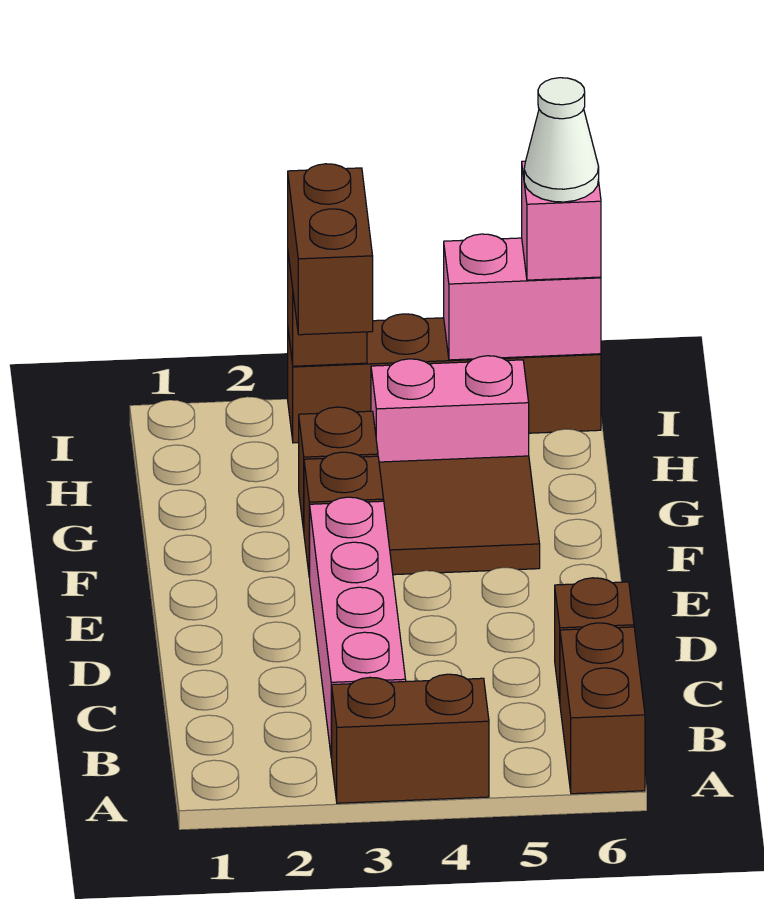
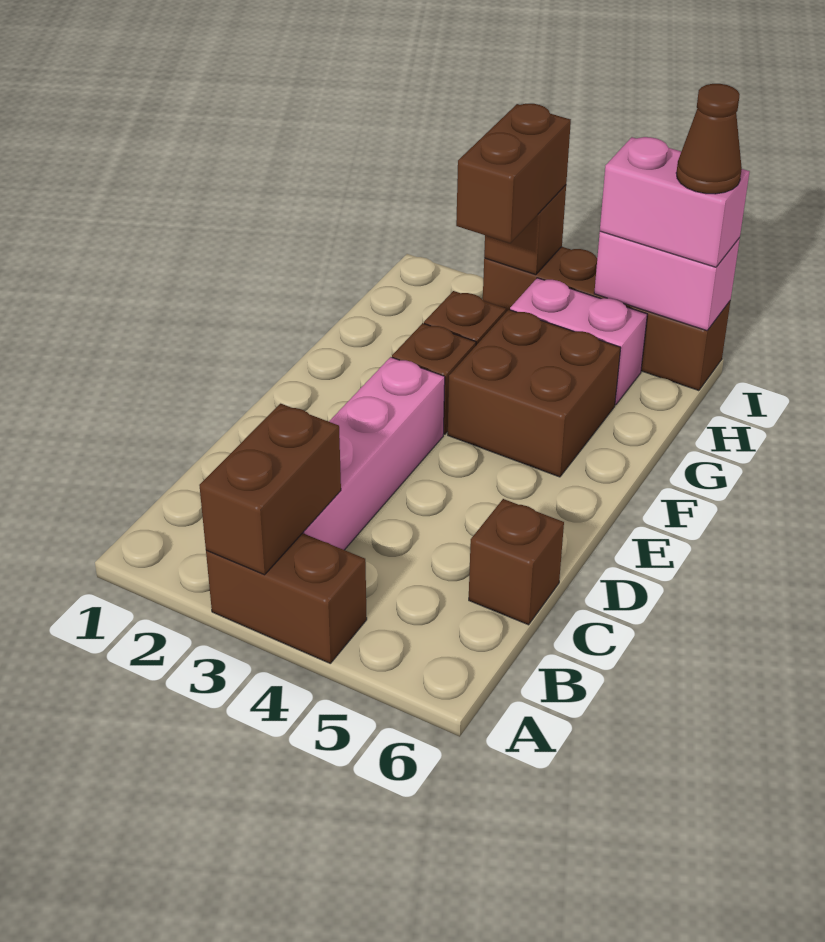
brown brick A6:B6 level 1 -> brown brick A3:B3 level 2
brown tile F4:G5 level 1 -> brown brick F4:G5 level 1
pink brick I6 level 3 -> pink brick I5:I6 level 3
white cone I6 level 4 -> brown cone I6 level 4

